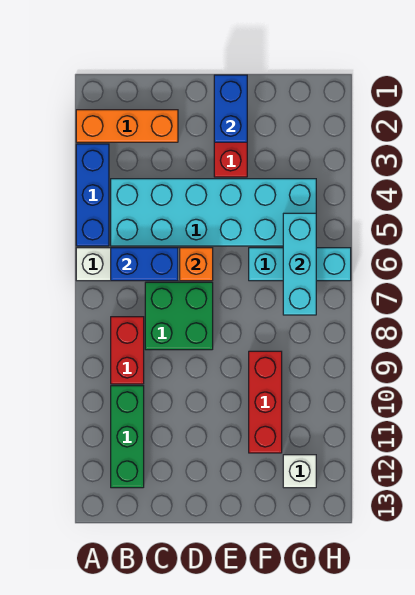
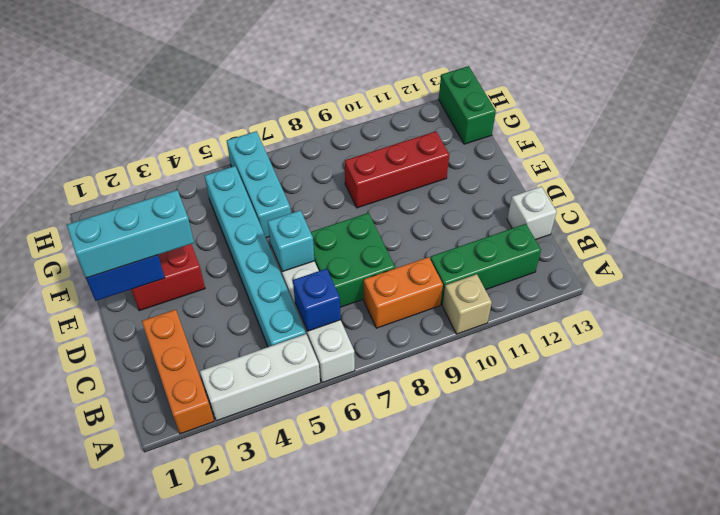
blue brick A3:A5 level 1 -> white brick A3:A5 level 1
none -> tan brick A10 level 1
cyan brick B4:G5 level 1 -> cyan brick B5:G5 level 1
blue brick B6:C6 level 2 -> blue brick B6 level 2
red brick B8:B9 level 1 -> orange brick B8:B9 level 1
orange brick D6 level 2 -> cyan brick D6 level 2
cyan brick G5:G7 level 2 -> cyan brick E1:E3 level 3
white brick G12 level 1 -> white brick C13 level 1
none -> green brick G13:H13 level 1

